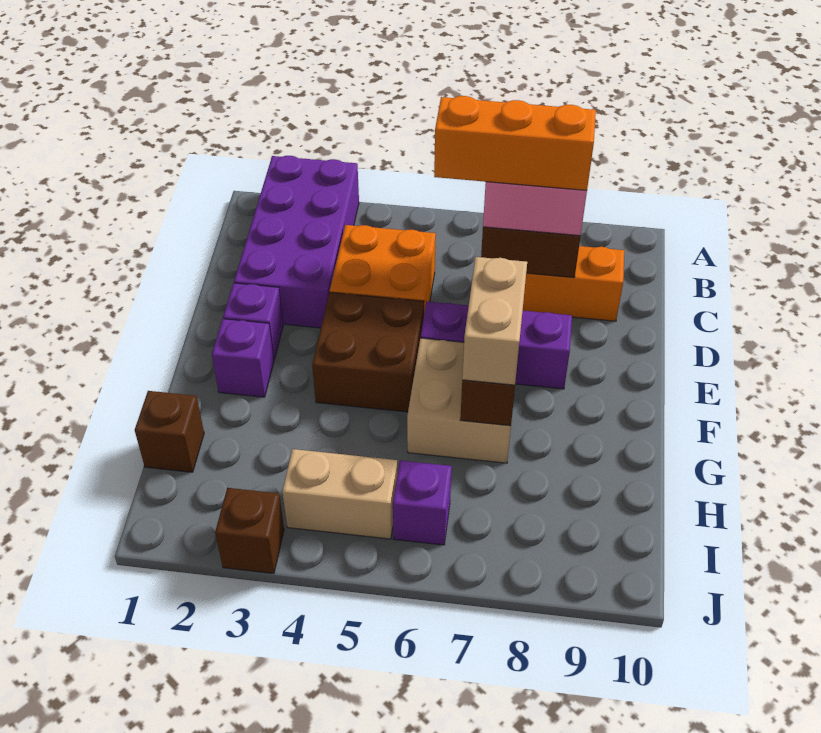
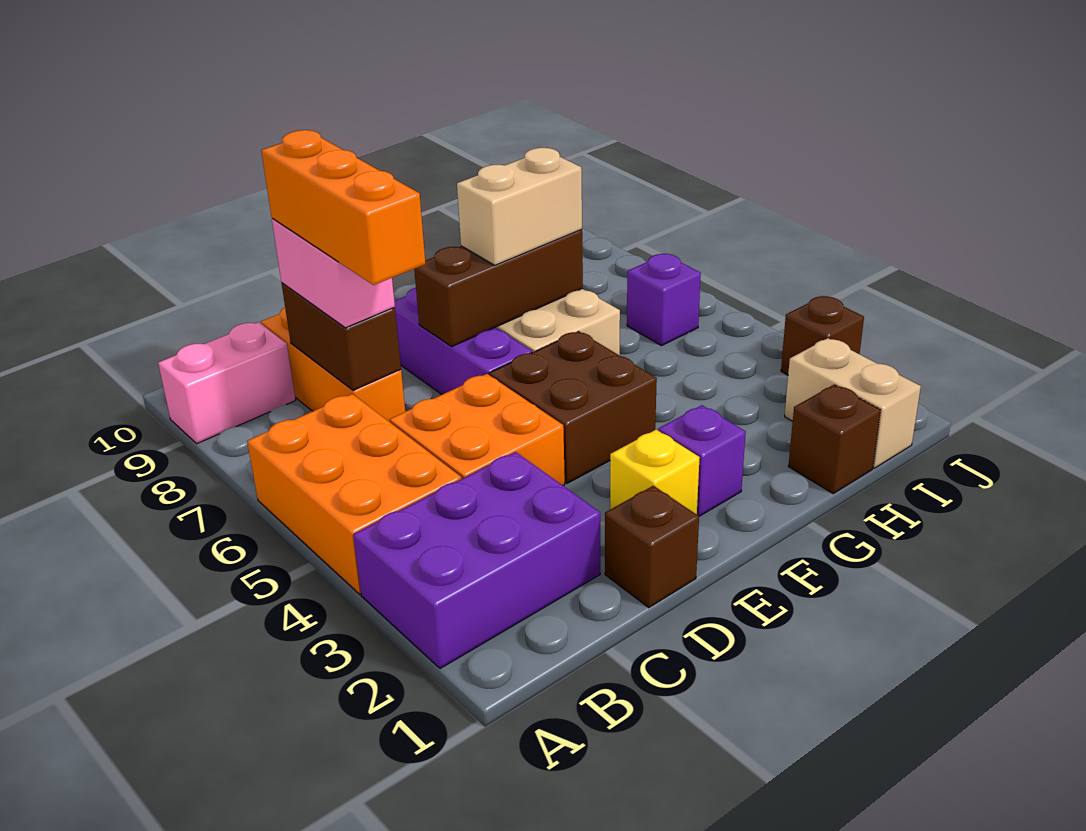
purple brick A2:D3 level 1 -> purple brick A2:C3 level 1
none -> orange brick A4:B6 level 1
none -> pink brick A9:B9 level 1
none -> brown brick D1 level 1
purple brick E2 level 1 -> yellow brick E2 level 1
tan brick I4:I5 level 1 -> tan brick I1:I2 level 1

